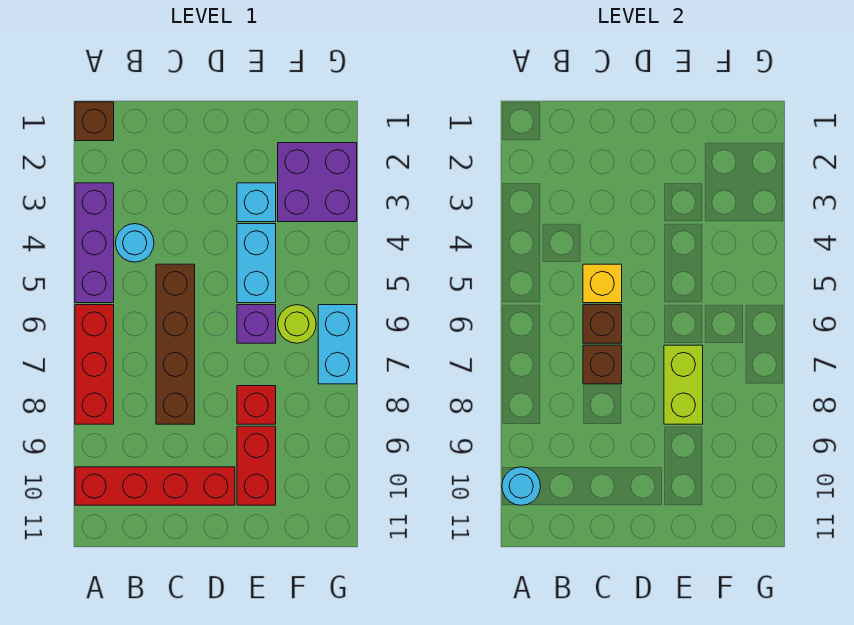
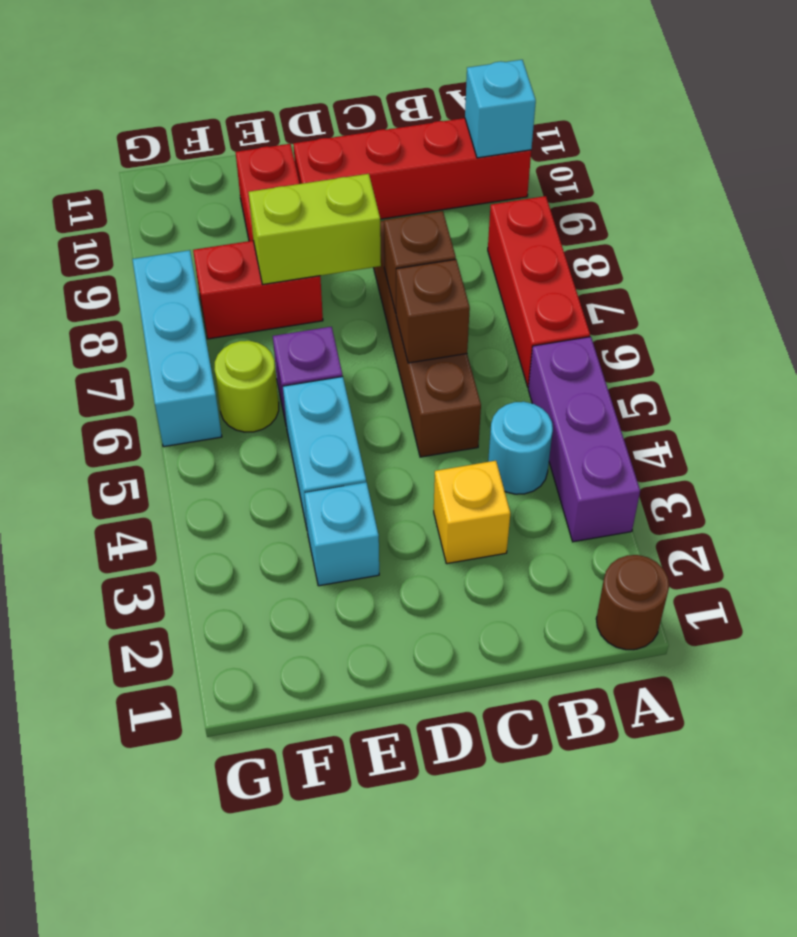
brown brick A1 level 1 -> brown round brick A1 level 1
cyan round brick A10 level 2 -> cyan brick A10 level 2
yellow brick C5 level 2 -> yellow brick C3 level 1
lime brick E7:E8 level 2 -> lime brick D8:E8 level 2
red brick E8 level 1 -> red brick E8:F8 level 1
purple brick F2:G3 level 1 -> none
cyan brick G6:G7 level 1 -> cyan brick G6:G8 level 1

